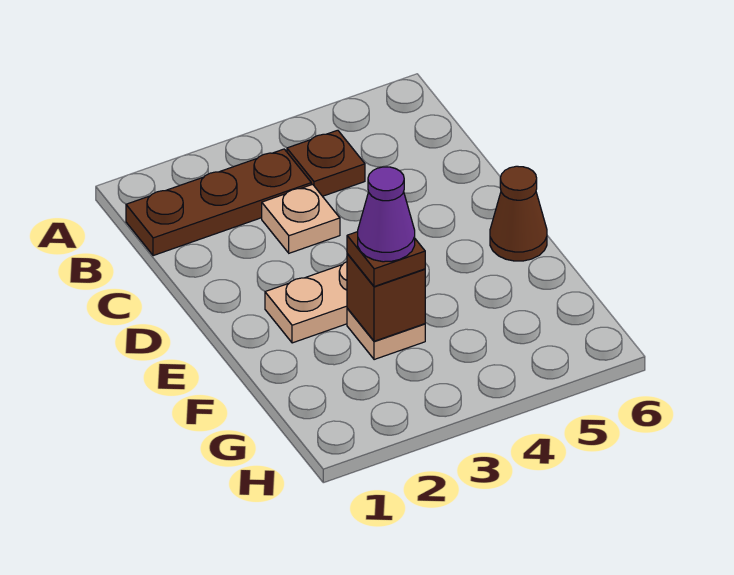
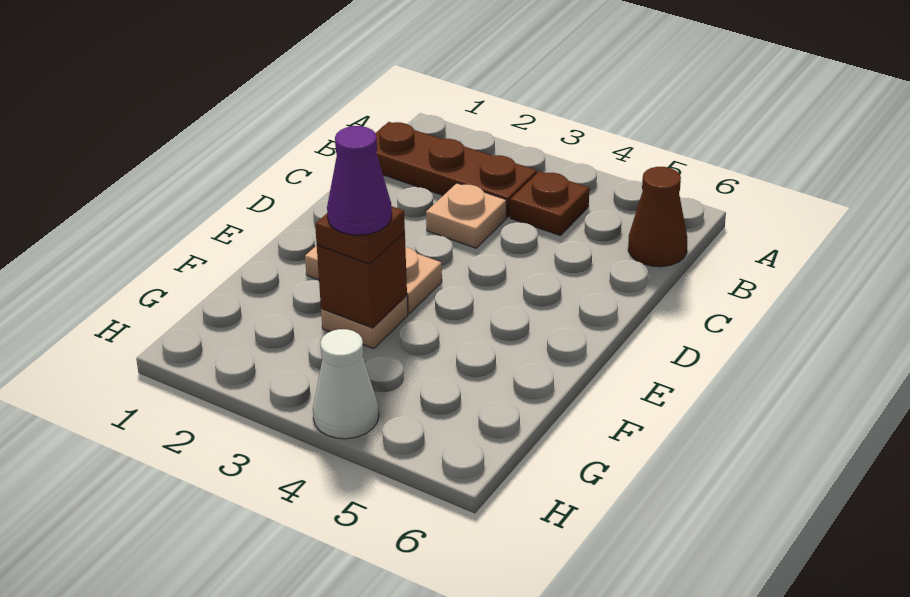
brown cone E6 level 1 -> brown cone B6 level 1
none -> white cone H4 level 1

